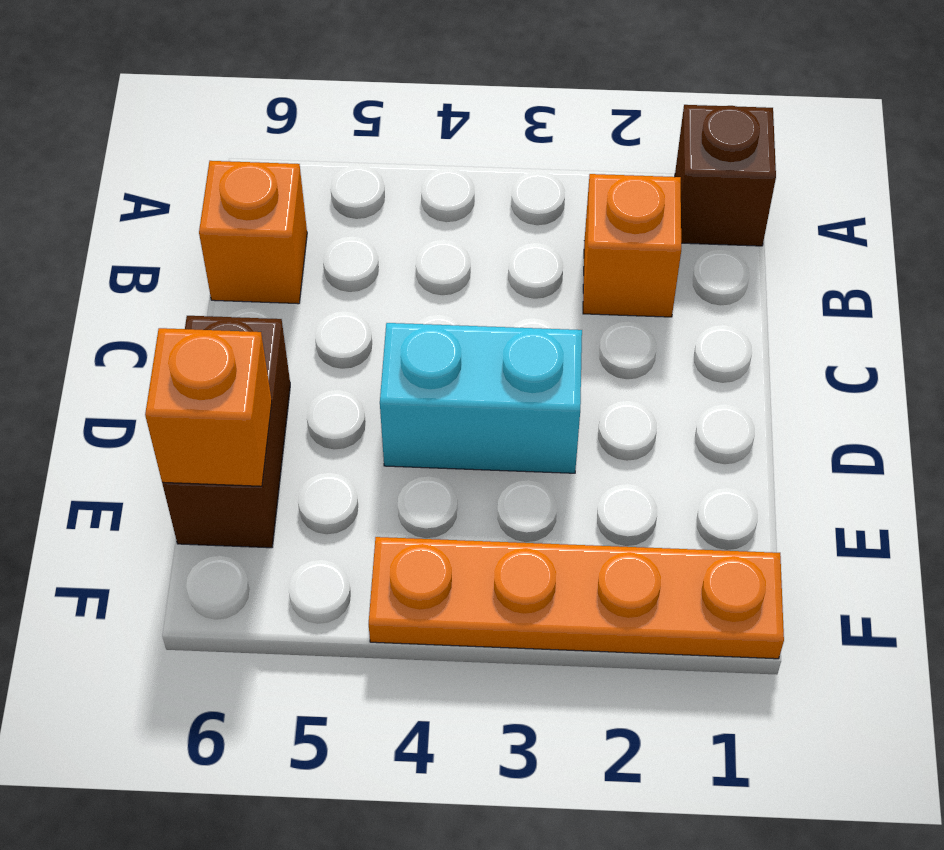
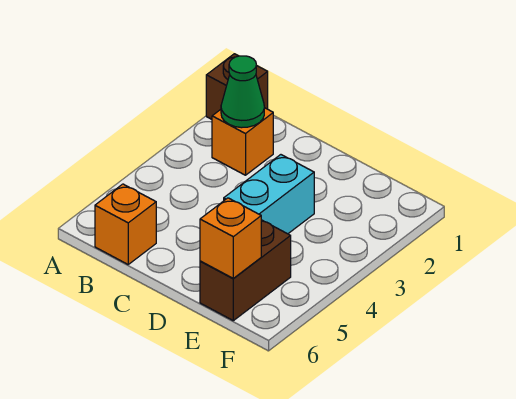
none -> green cone B2 level 2
brown brick D6:E6 level 1 -> brown brick E5:E6 level 1
orange plate F1:F4 level 1 -> none

